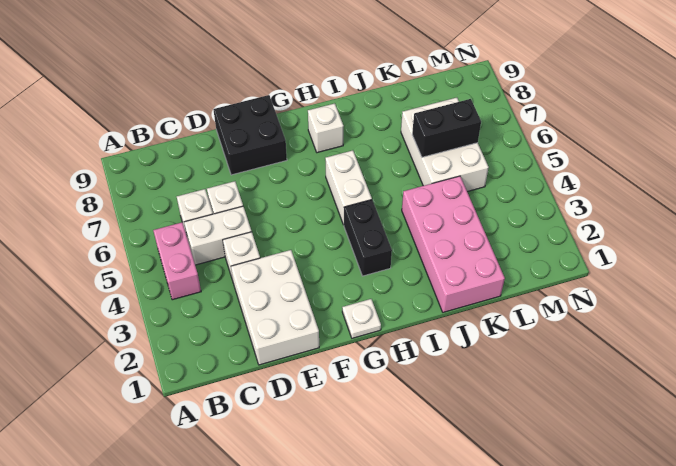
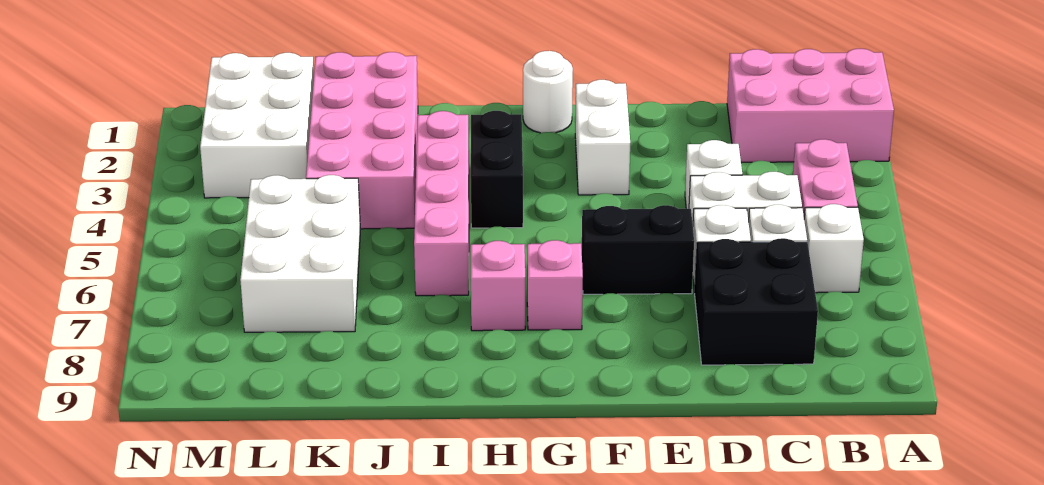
none -> pink brick A1:C2 level 1
white brick D1:E3 level 1 -> white brick L1:M3 level 1
black brick E8:F9 level 1 -> black brick C7:D8 level 1
white plate G1 level 1 -> white round brick G1 level 1
none -> pink brick G7 level 1
white brick H5:H6 level 1 -> white brick F2:F3 level 1
none -> pink brick H7 level 1
white brick H8 level 1 -> white brick B6 level 1
none -> pink brick I3:I6 level 1
black brick K6:L6 level 2 -> black brick E6:F6 level 1

